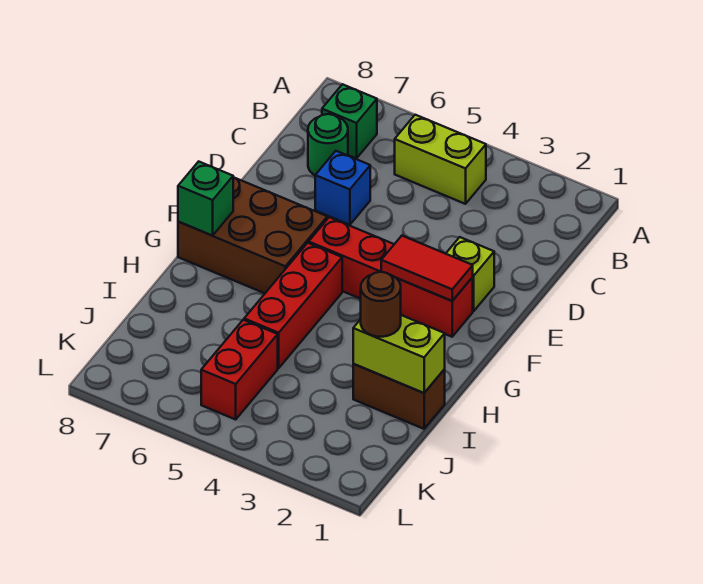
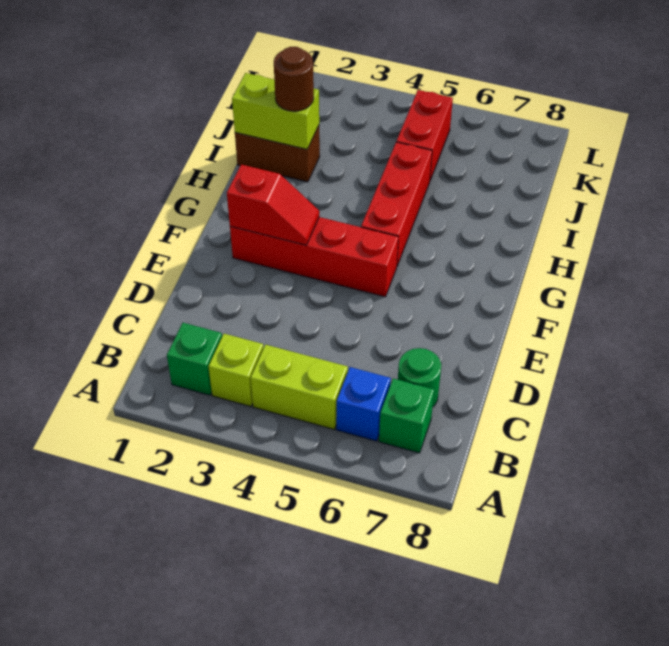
blue brick D6 level 1 -> blue brick B6 level 1
lime brick E2 level 1 -> lime brick B3 level 1
red tile F2:F3 level 2 -> red slope F2:F3 level 2 top 2
brown brick F6:G8 level 1 -> none
green brick G8 level 2 -> green brick B2 level 1

